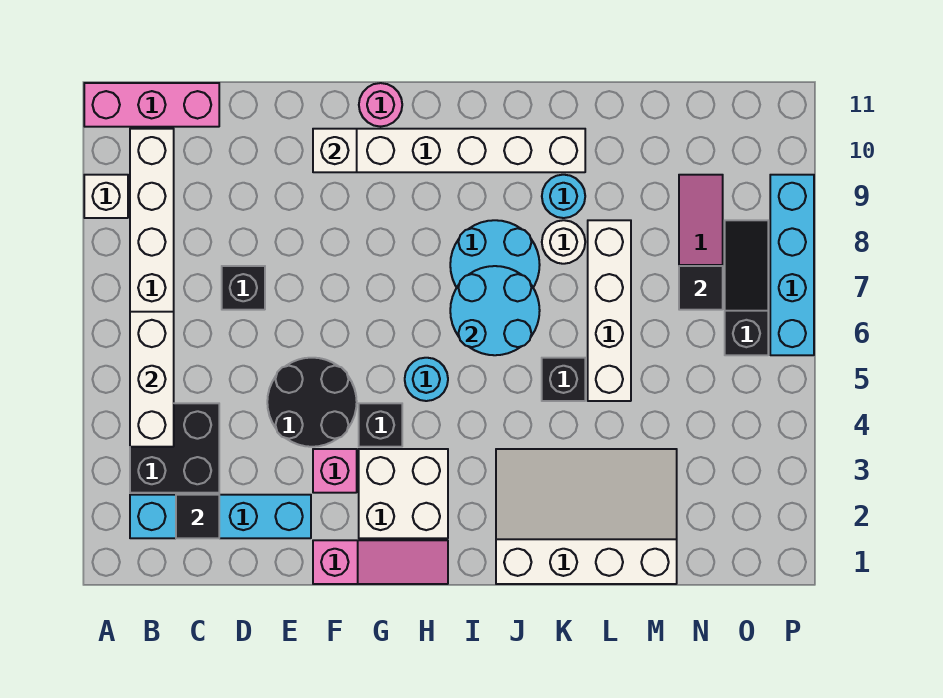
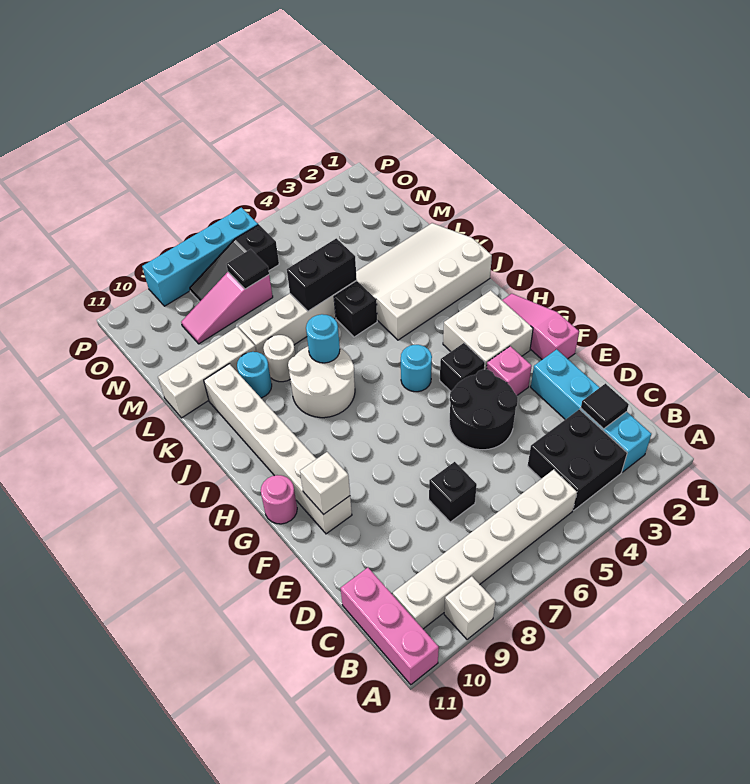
white brick B4:B6 level 2 -> white brick L9:L11 level 1
cyan round brick I6:J7 level 2 -> cyan round brick J7 level 2
cyan round brick I7:J8 level 1 -> white round brick I7:J8 level 1
white slope J1:M3 level 1 top 1 -> white slope J1:L4 level 1 top J
none -> black brick L5:L6 level 2

